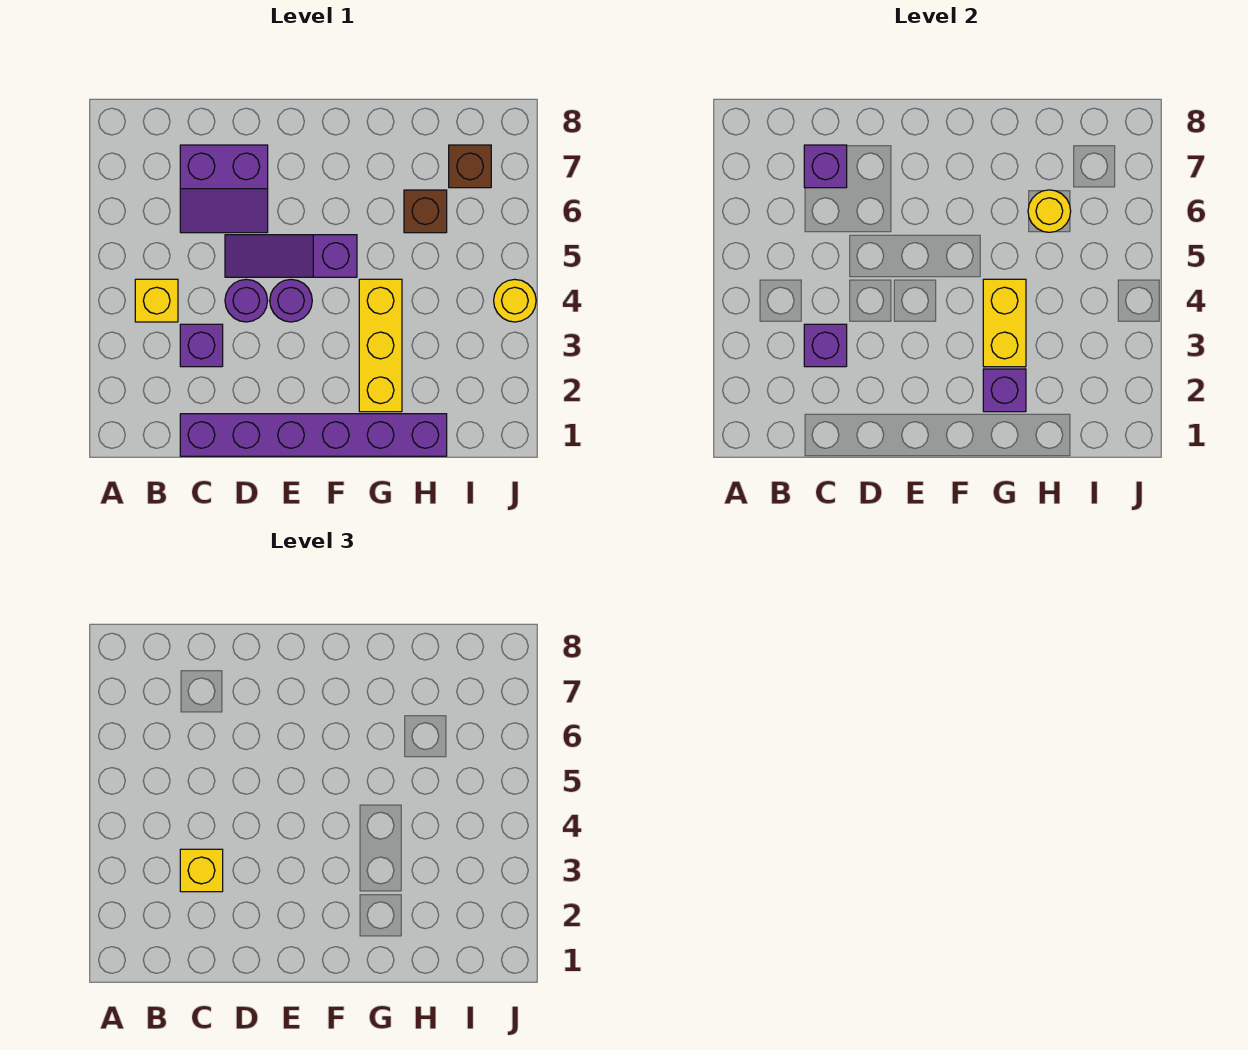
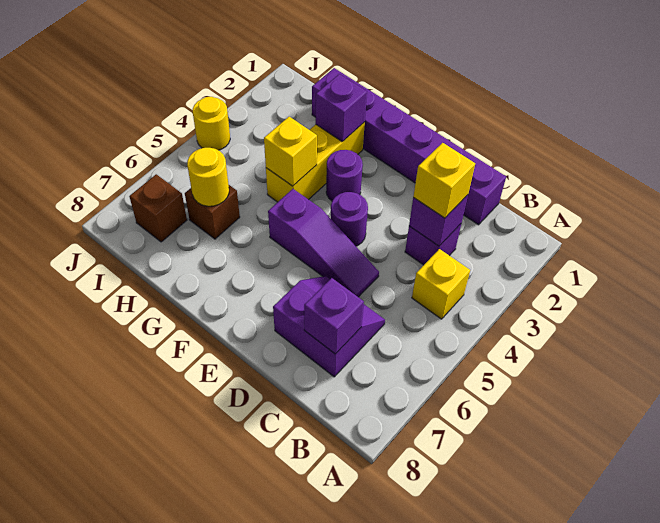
purple round brick D4 level 1 -> purple round brick F3 level 1
yellow brick G3:G4 level 2 -> yellow brick G4 level 2

